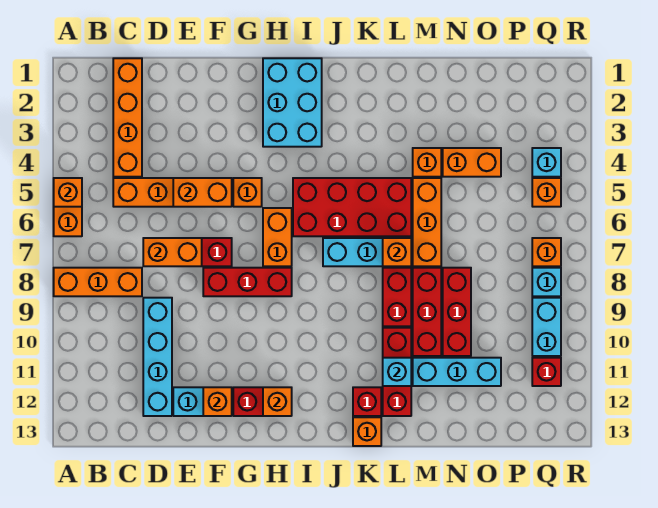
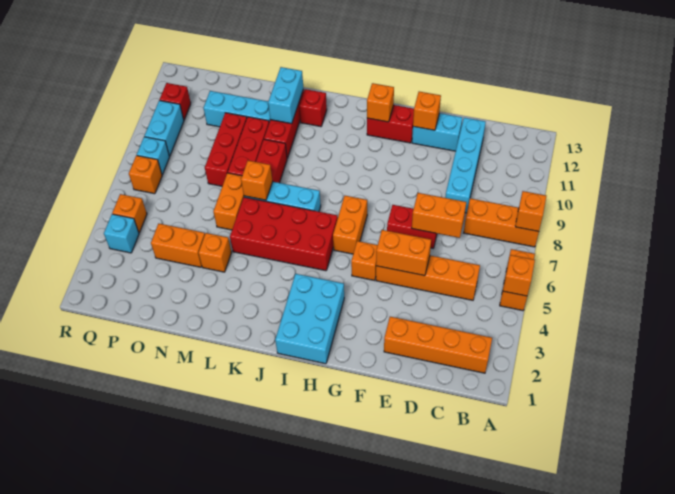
orange brick C1:C4 level 1 -> orange brick B2:E2 level 1
red brick F8:H8 level 1 -> none
orange brick K13 level 1 -> orange brick A8 level 2
cyan brick L11 level 2 -> cyan brick L11:L12 level 2
orange brick M5:M7 level 1 -> orange brick M6:M7 level 1

